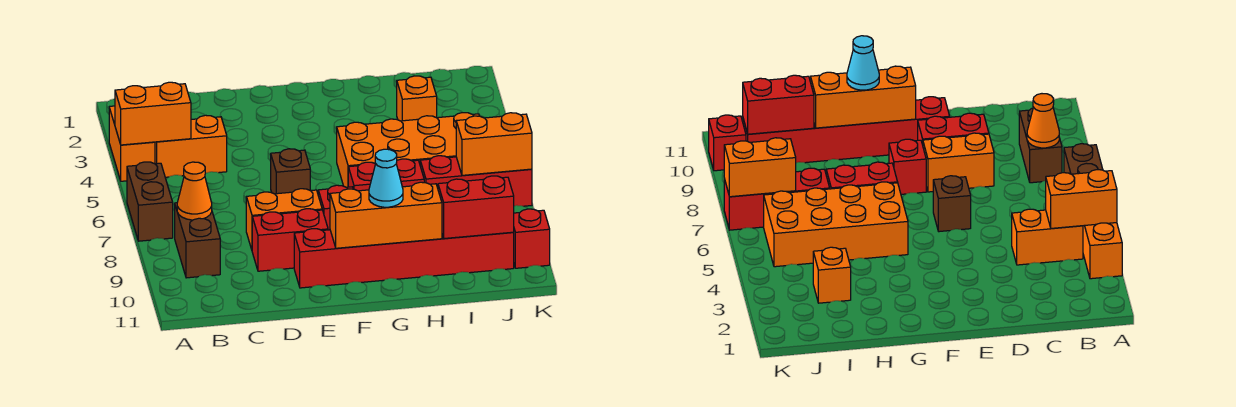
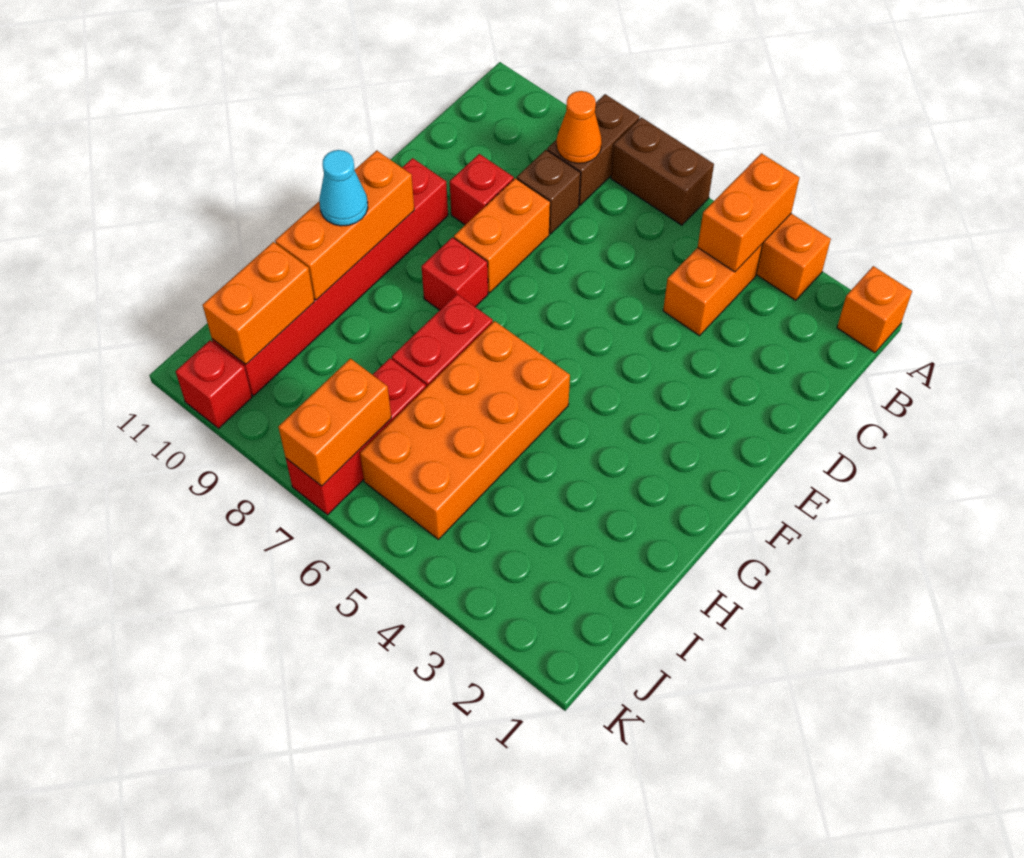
brown brick B8:B9 level 1 -> brown brick A8:B8 level 1
red brick D9:E9 level 1 -> red brick D9 level 1
brown brick E6 level 1 -> brown brick C8 level 1
orange brick I3 level 1 -> orange brick A1 level 1
red brick I10:J10 level 2 -> orange brick I10:J10 level 2

